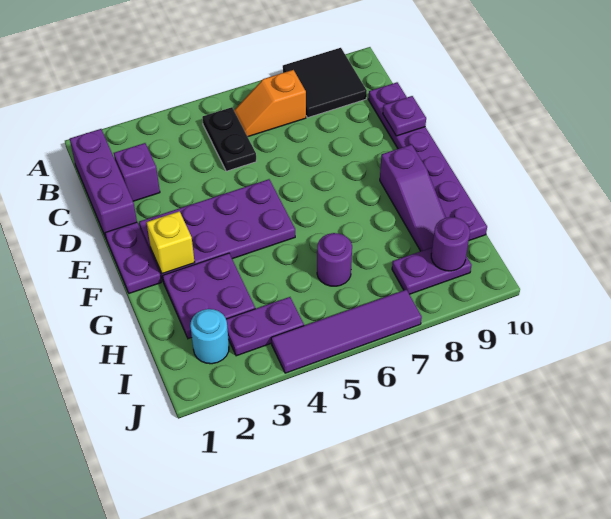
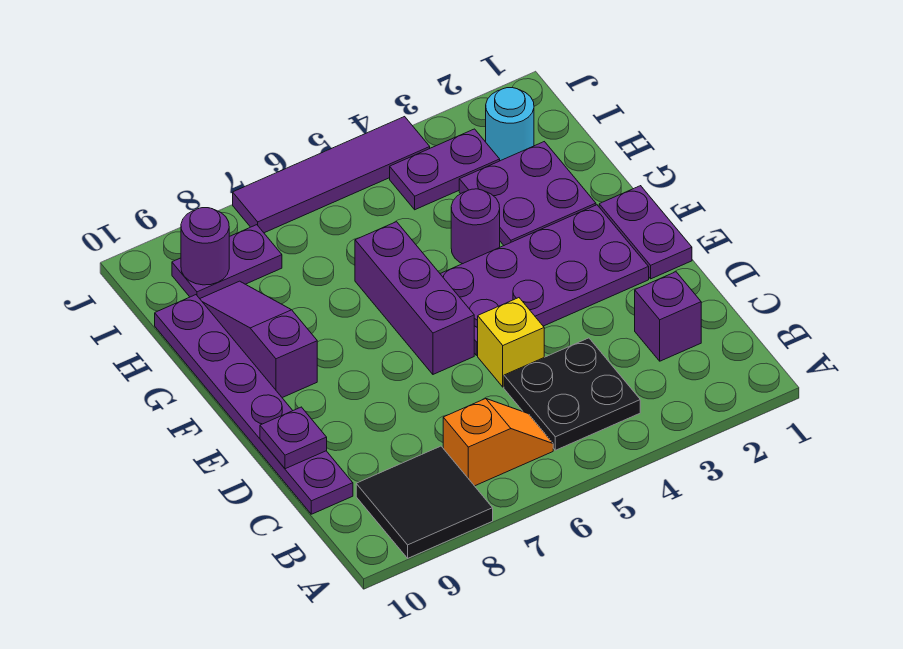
purple brick B1:D1 level 1 -> purple brick E6:G6 level 1
black plate B5:C5 level 1 -> black plate B4:C5 level 1
yellow brick F2 level 2 -> yellow brick D5 level 1
purple round brick H6 level 1 -> purple round brick G4 level 1

